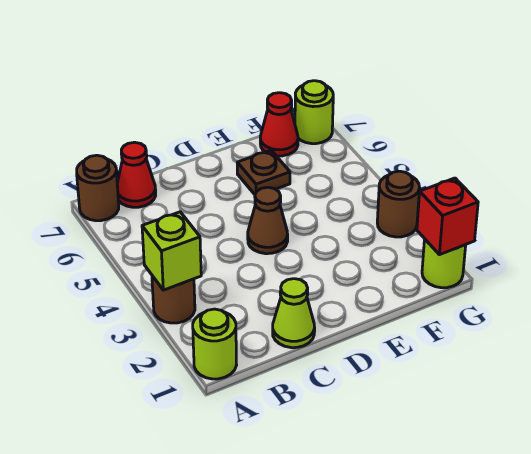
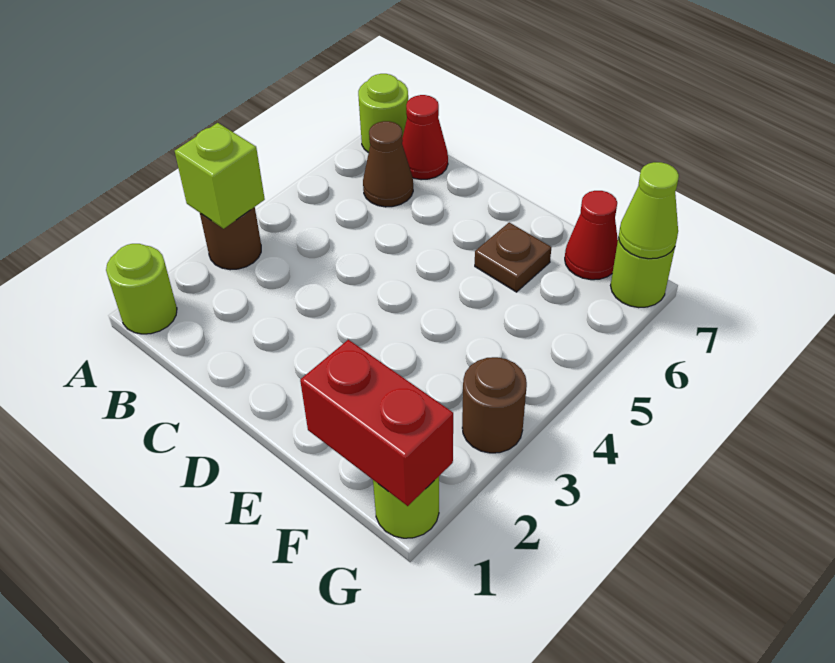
brown round brick A7 level 1 -> lime round brick A7 level 1
lime cone C1 level 1 -> lime cone G7 level 2
brown cone D4 level 1 -> brown cone B6 level 1
red brick G1 level 2 -> red brick F1:G1 level 2

